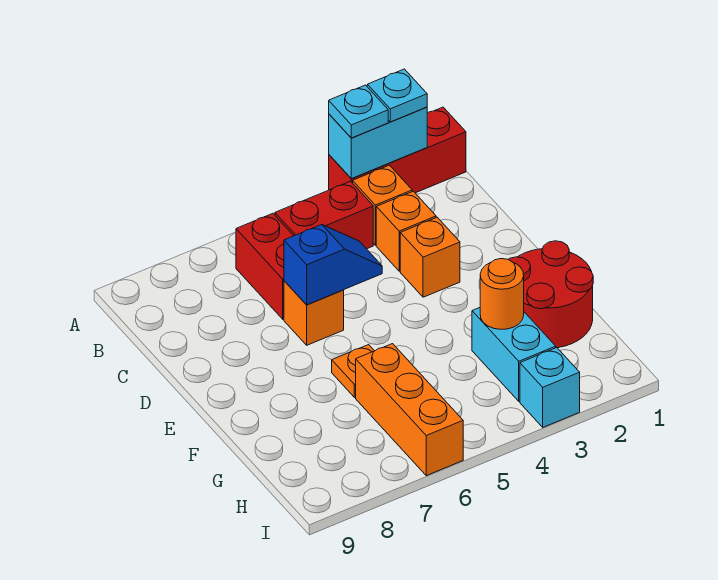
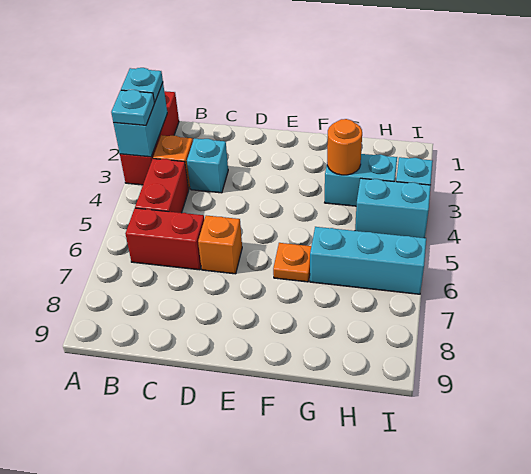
orange brick C3 level 1 -> cyan brick C3 level 1
orange brick D3 level 1 -> none
blue slope D5:D6 level 2 top 6 -> none
red round brick F1:G2 level 1 -> none
orange brick G6:I6 level 1 -> cyan brick G6:I6 level 1
none -> cyan brick H4:I4 level 1

